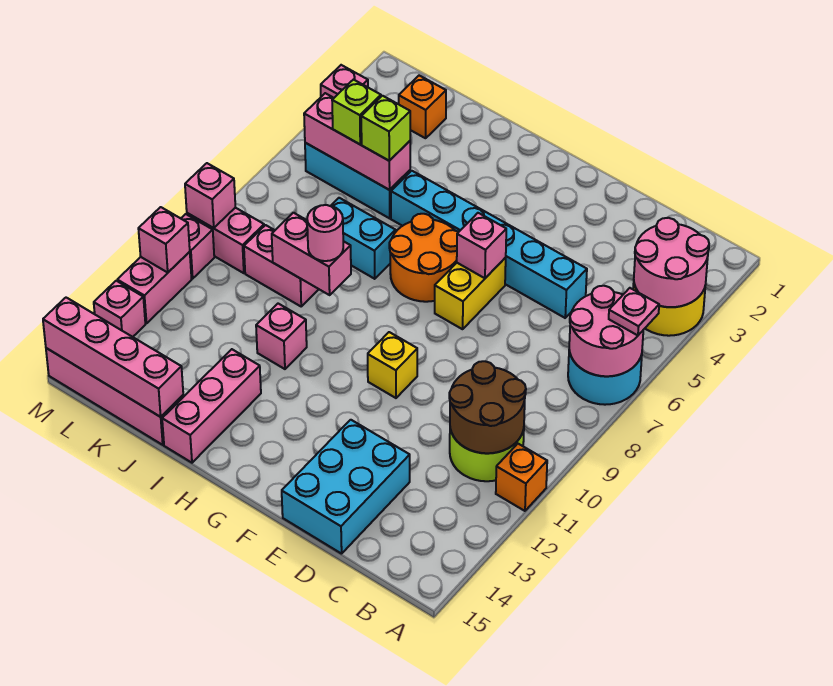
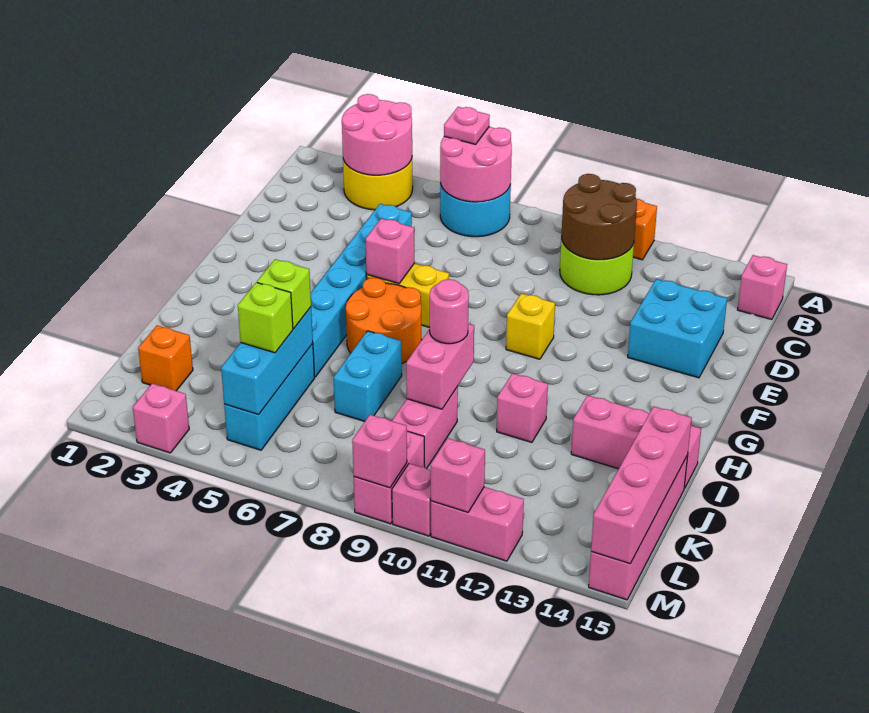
cyan brick D13:E15 level 1 -> cyan brick D13:E14 level 1
pink brick J5:L5 level 2 -> cyan brick J5:L5 level 2
pink brick M13 level 1 -> pink brick B15 level 1

